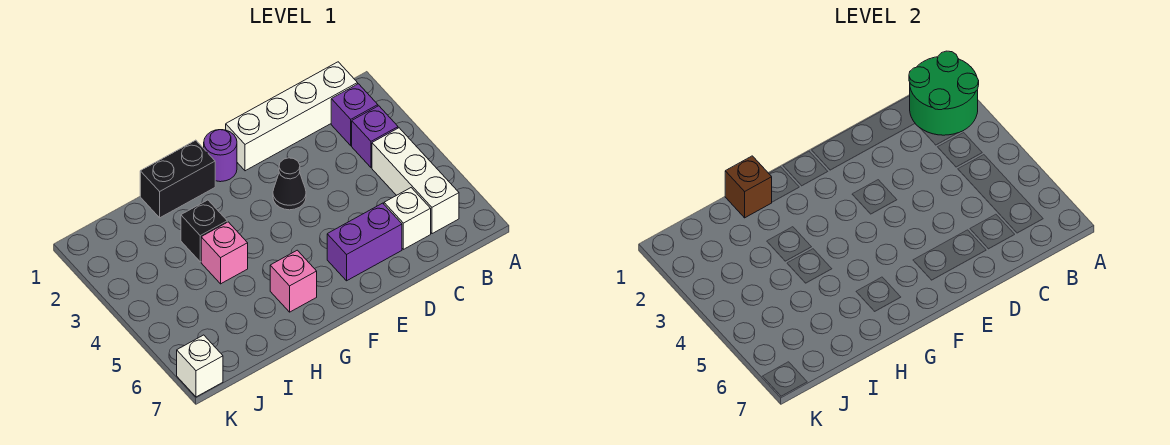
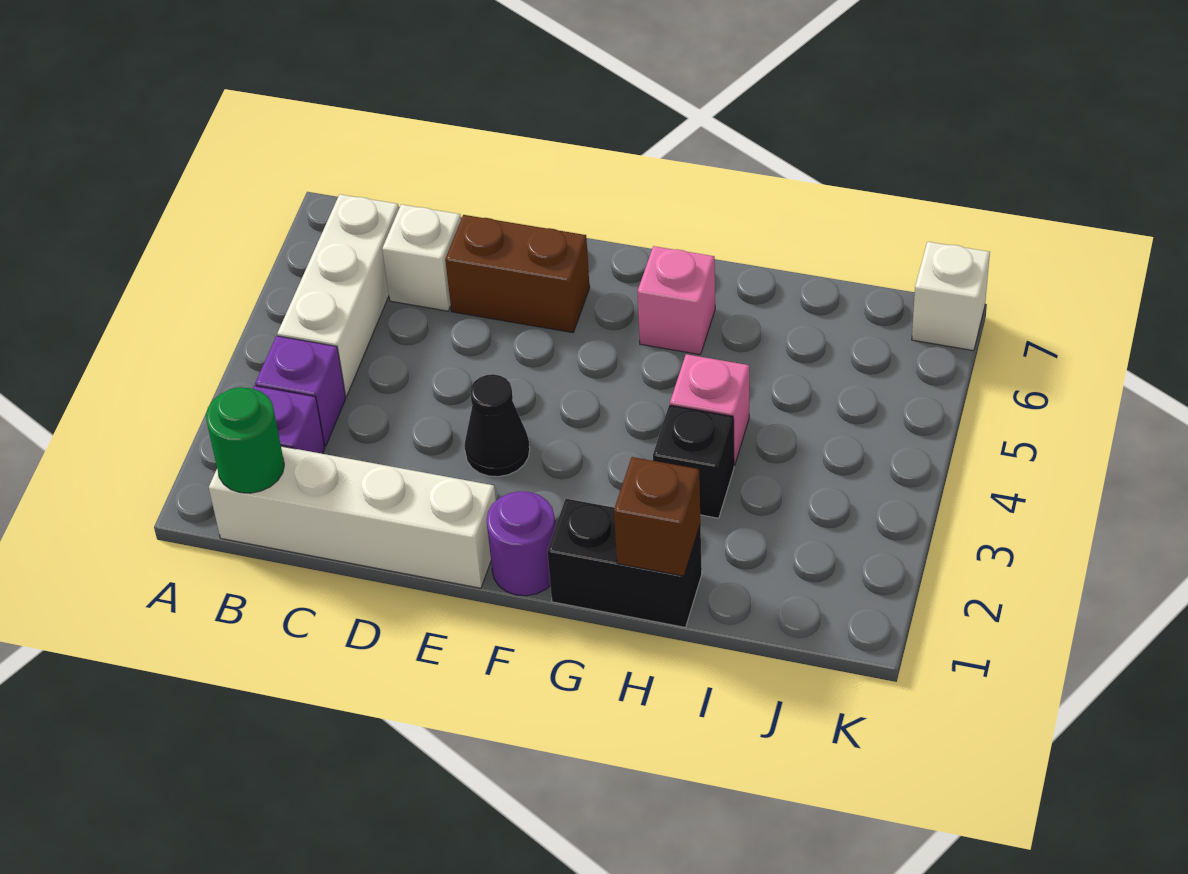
green round brick A1:B2 level 2 -> green round brick B1 level 2
purple brick D6:E6 level 1 -> brown brick D6:E6 level 1

